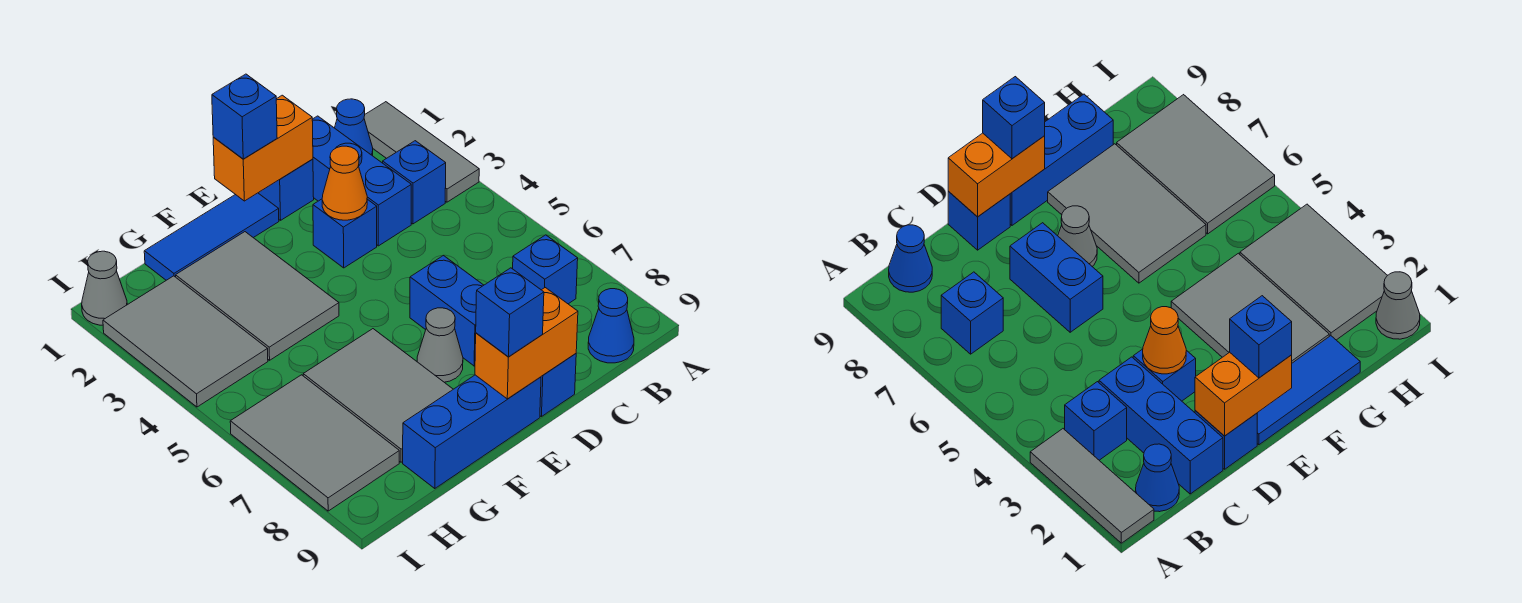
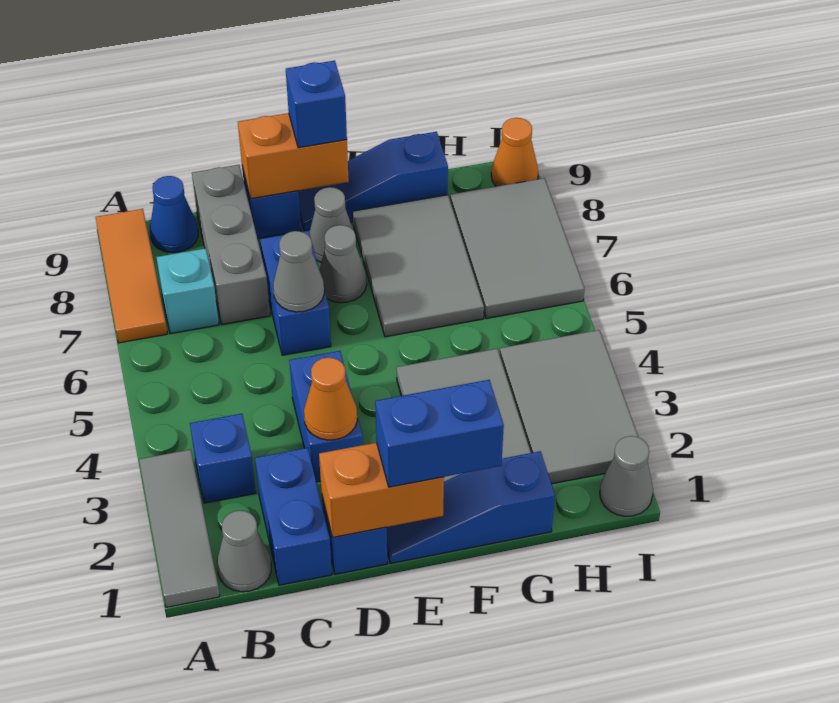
none -> orange tile A7:A9 level 1
blue cone B1 level 1 -> grey cone B1 level 1
blue brick B7 level 1 -> cyan brick B7 level 1
blue brick C1:C3 level 1 -> blue brick C1:C2 level 1
none -> grey brick C7:C9 level 1
blue brick D3 level 1 -> blue brick D3:D4 level 1
none -> grey cone D6 level 2
blue tile E1:G1 level 1 -> blue slope E1:G1 level 1 top G
blue brick E1 level 3 -> blue brick E1:F1 level 3
none -> grey cone E8 level 1
blue brick E9:G9 level 1 -> blue slope E9:G9 level 1 top G
none -> orange cone I9 level 1

